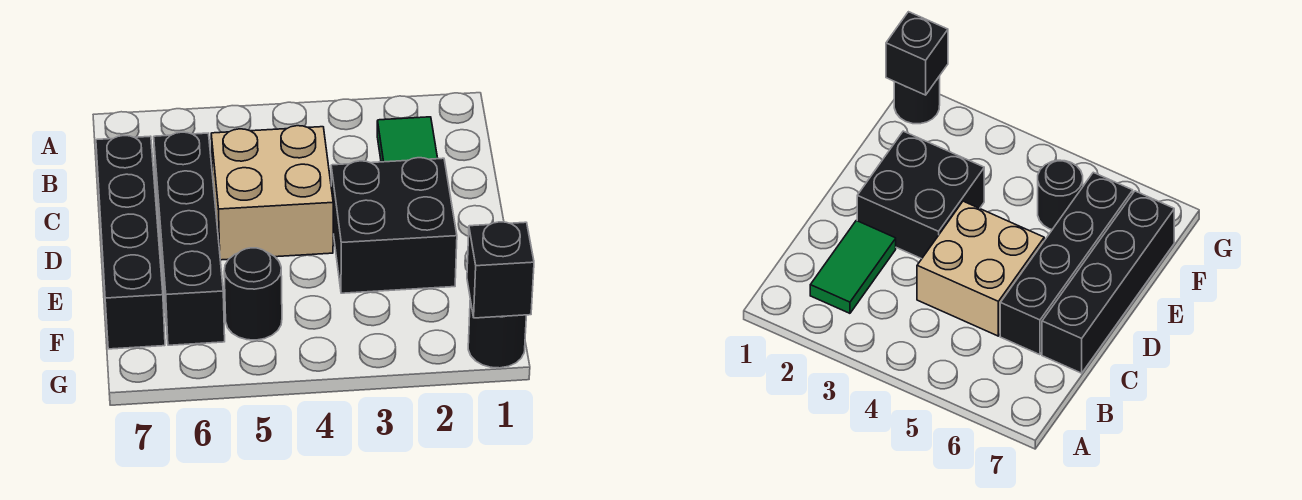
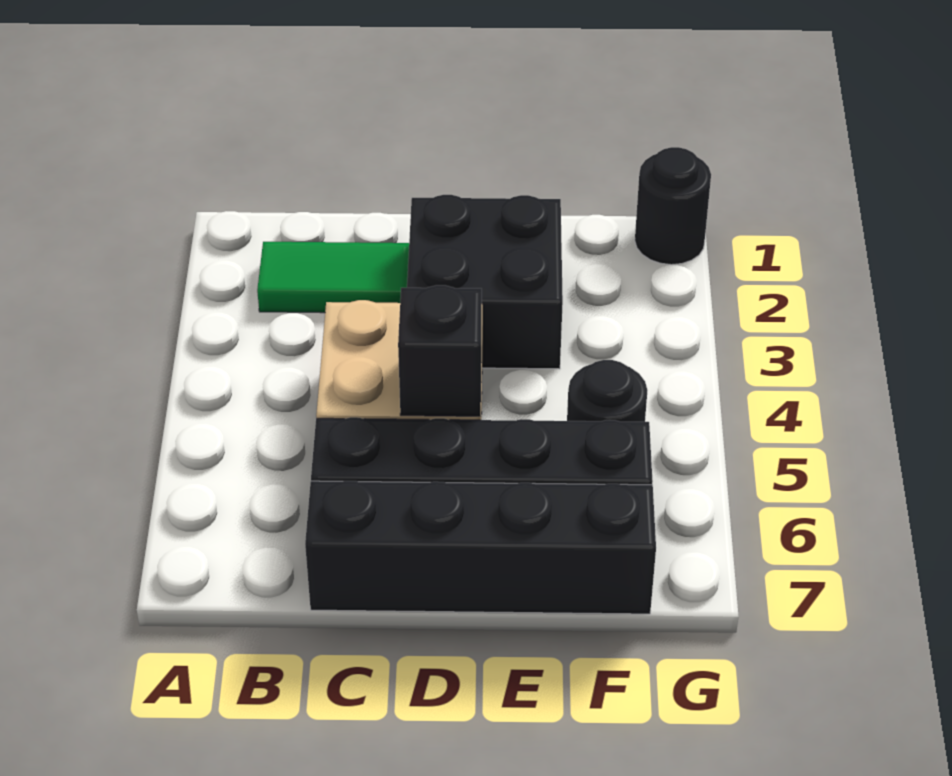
black brick G1 level 2 -> black brick D5 level 2

